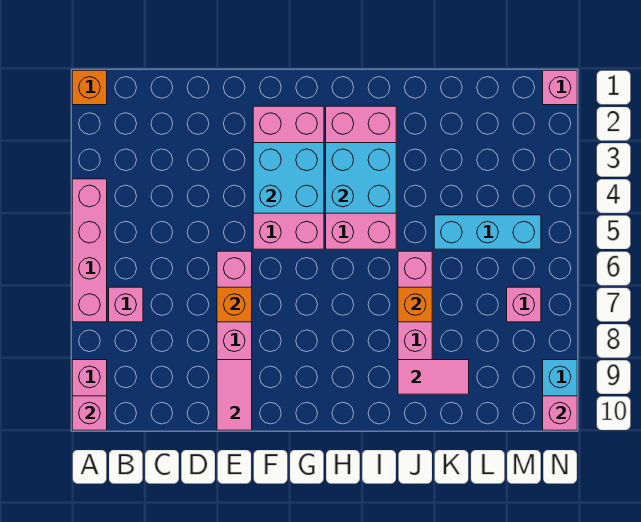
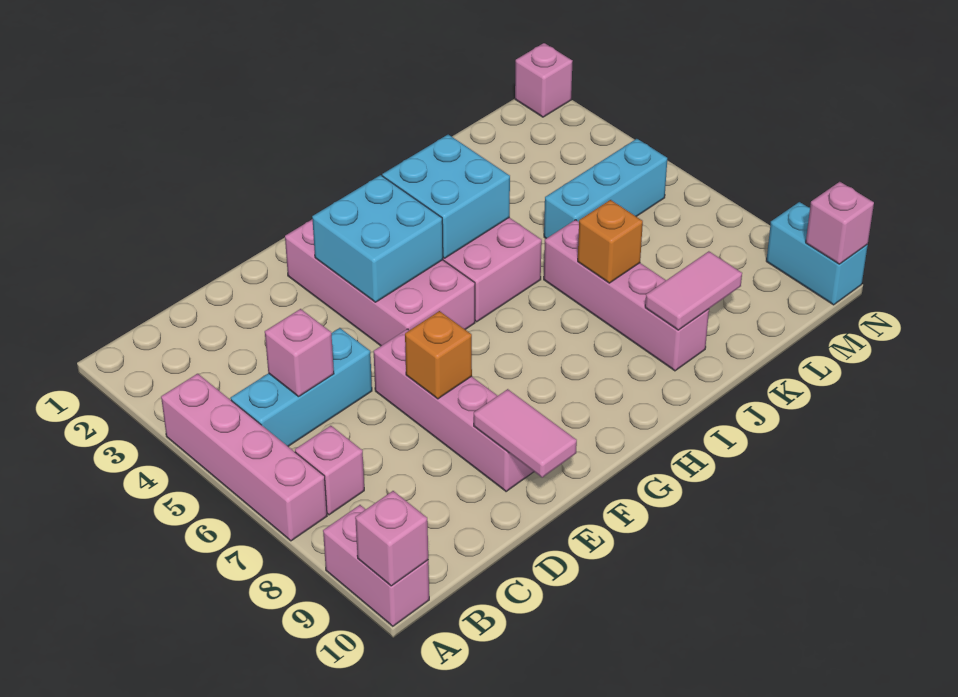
orange brick A1 level 1 -> none
none -> cyan brick B5:D5 level 1
pink brick M7 level 1 -> pink brick C5 level 2

